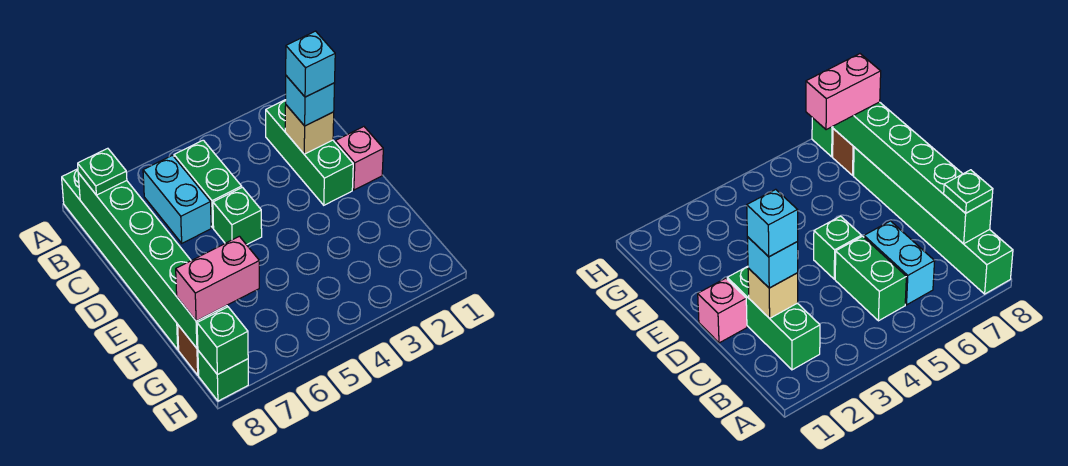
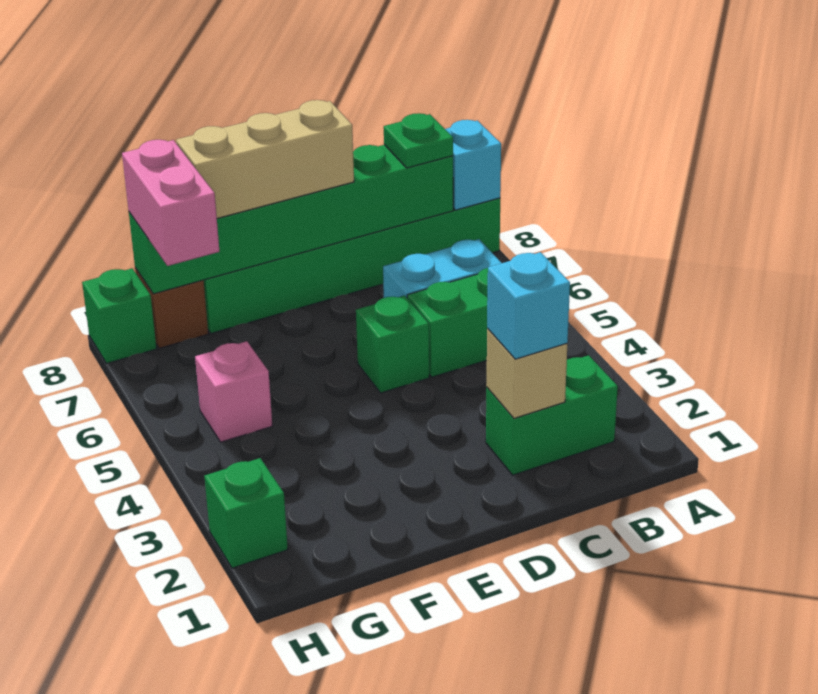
green brick B2:D2 level 1 -> green brick B2:C2 level 1
cyan brick C2 level 4 -> cyan brick A8 level 2
pink brick D1 level 1 -> pink brick G5 level 1
none -> tan brick D8:F8 level 3
green brick H8 level 2 -> green brick H2 level 1

